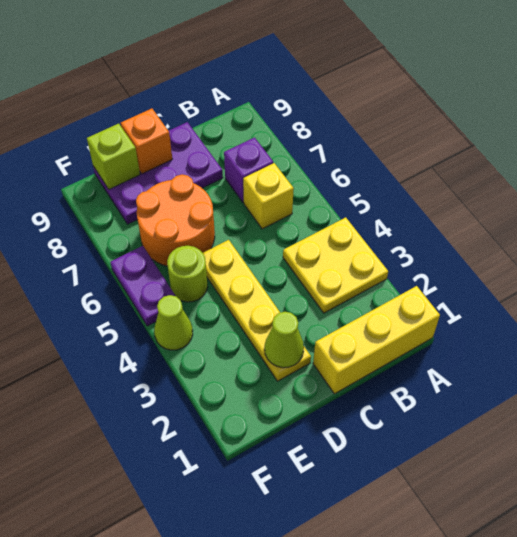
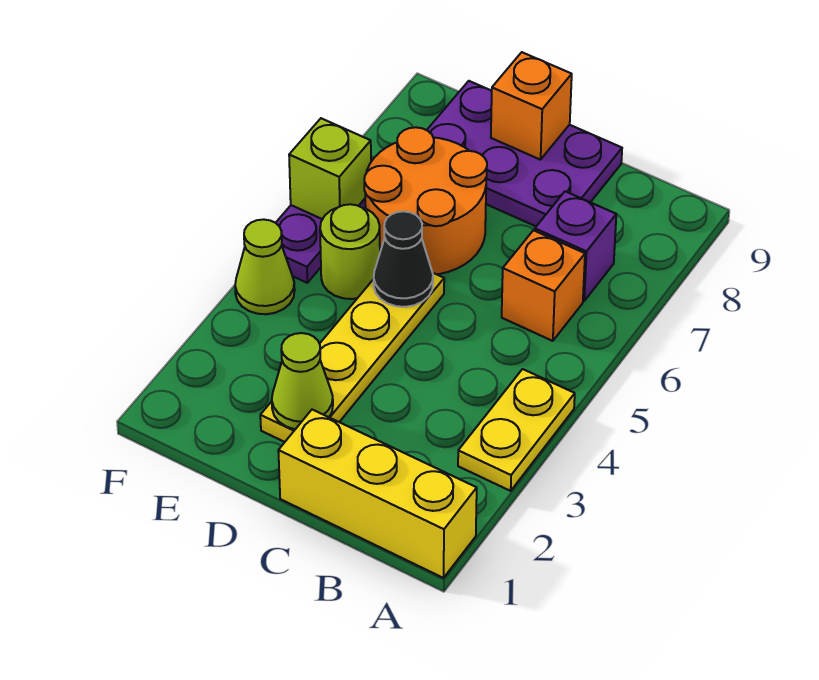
yellow plate A3:B4 level 1 -> yellow plate A3:A4 level 1
yellow brick B6 level 1 -> orange brick B6 level 1
none -> black cone D5 level 2
lime brick E9 level 2 -> lime brick F6 level 2

